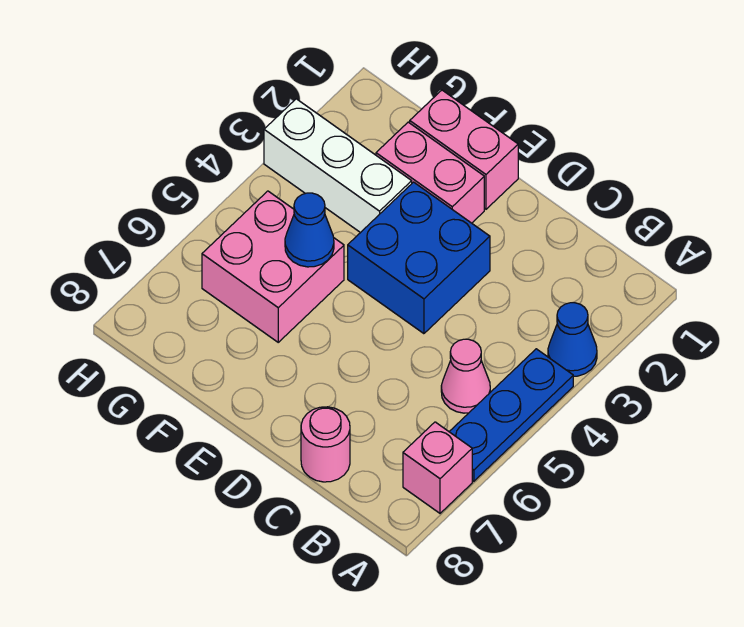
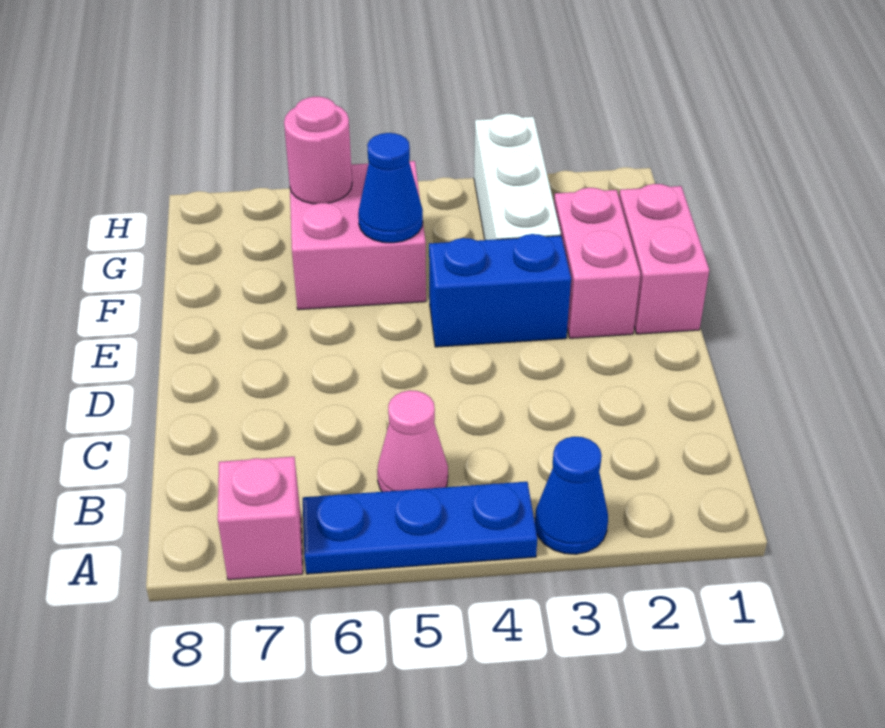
pink round brick C8 level 1 -> pink round brick G6 level 2
blue brick D3:E4 level 1 -> blue brick E3:E4 level 1

